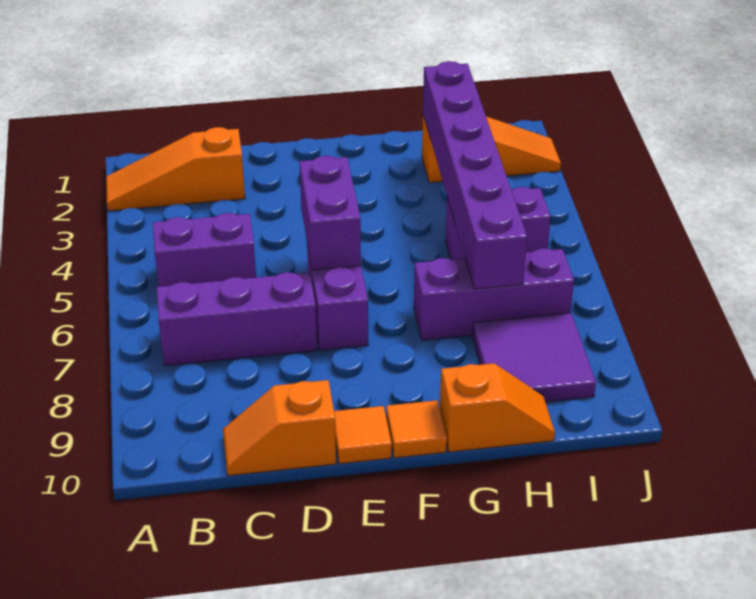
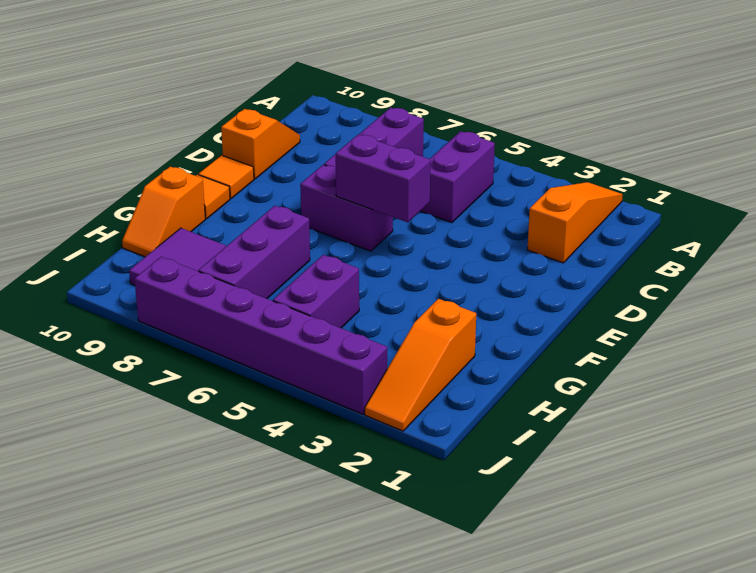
purple brick H2:H7 level 2 -> purple brick J3:J8 level 1

